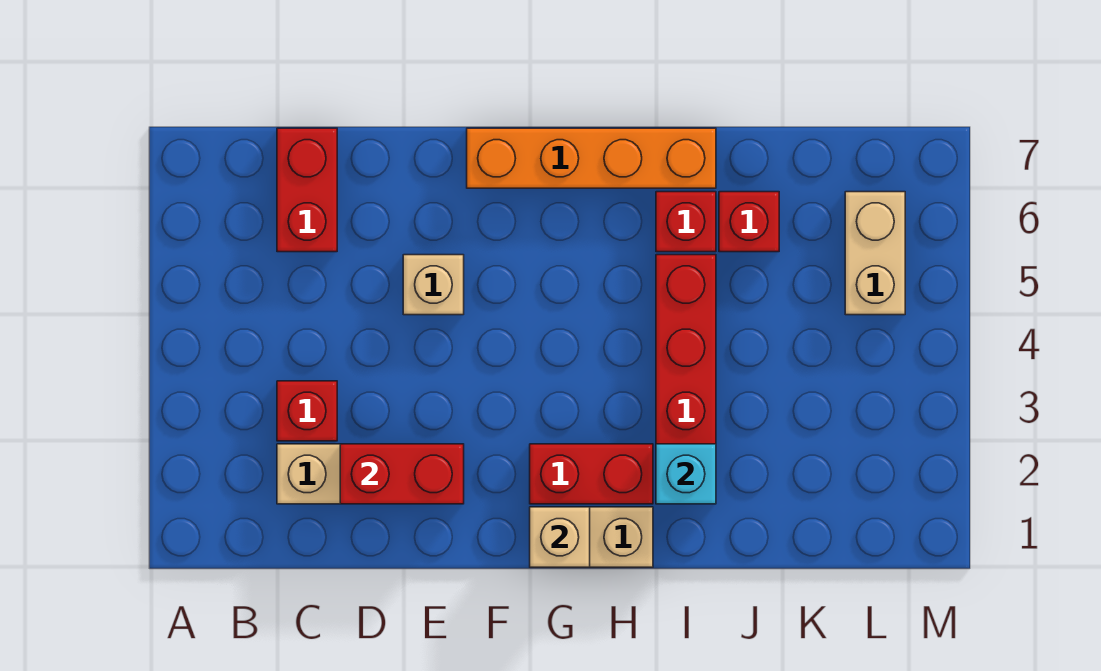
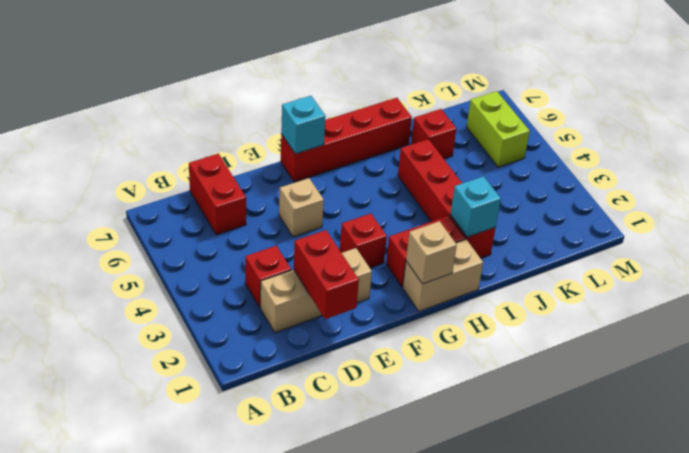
red brick D2:E2 level 2 -> red brick D1:D2 level 2
orange brick F7:I7 level 1 -> red brick F7:I7 level 1
none -> cyan brick F7 level 2
red brick I6 level 1 -> red brick F3 level 1
tan brick L5:L6 level 1 -> lime brick L5:L6 level 1

